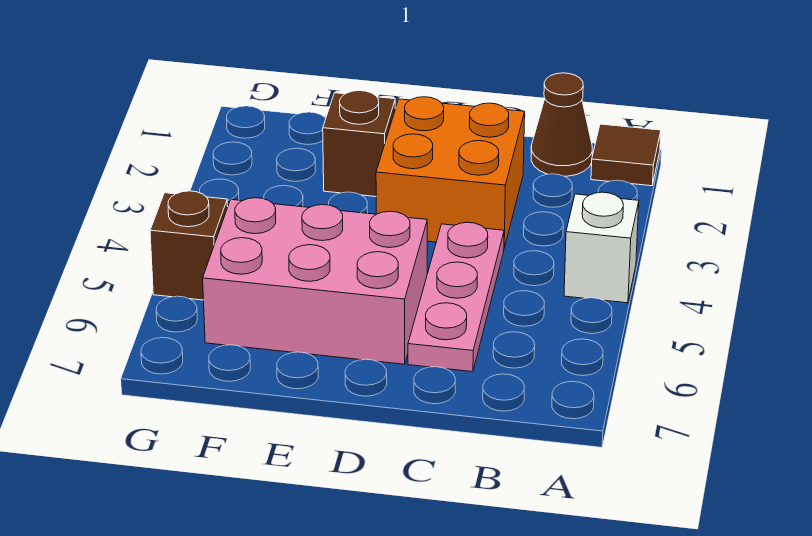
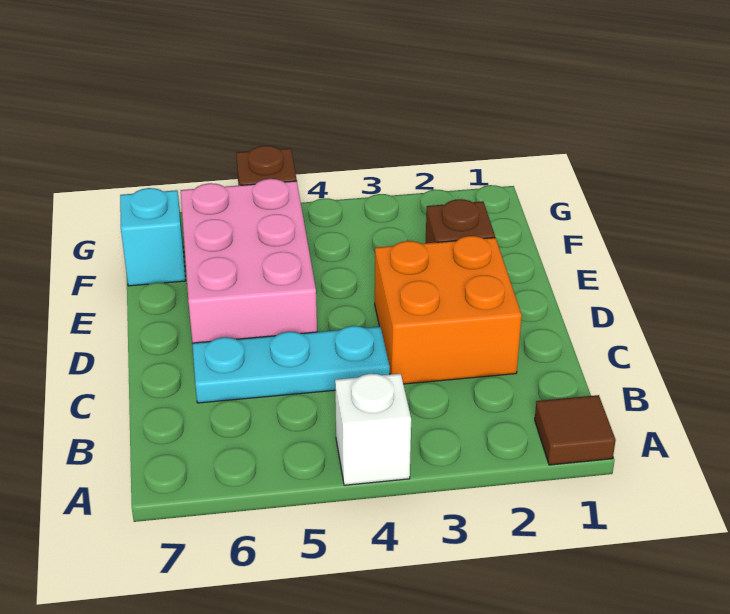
brown cone B1 level 1 -> none
pink plate C4:C6 level 1 -> cyan plate C4:C6 level 1
none -> cyan brick F7 level 1

